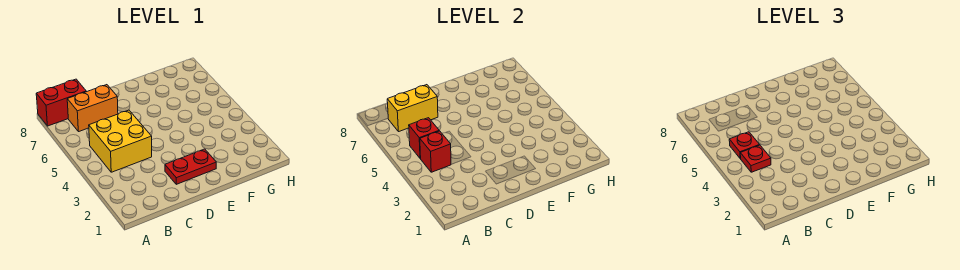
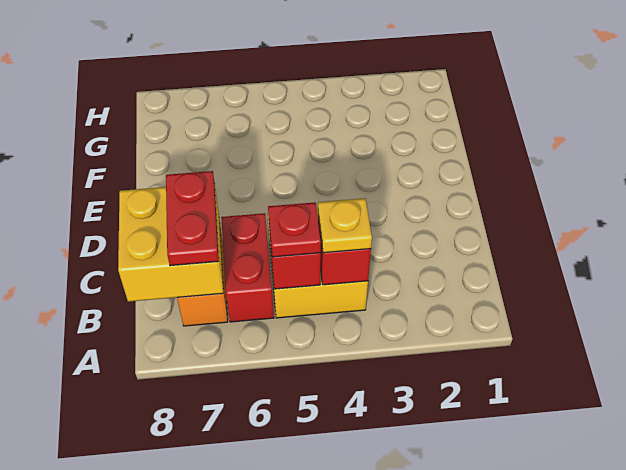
red brick A8:B8 level 1 -> red brick B6:C6 level 1
red plate B4 level 3 -> yellow plate B4 level 3
yellow brick B7:C7 level 2 -> yellow brick B7:C8 level 2
red plate D2:E2 level 1 -> red plate B7:C7 level 3

